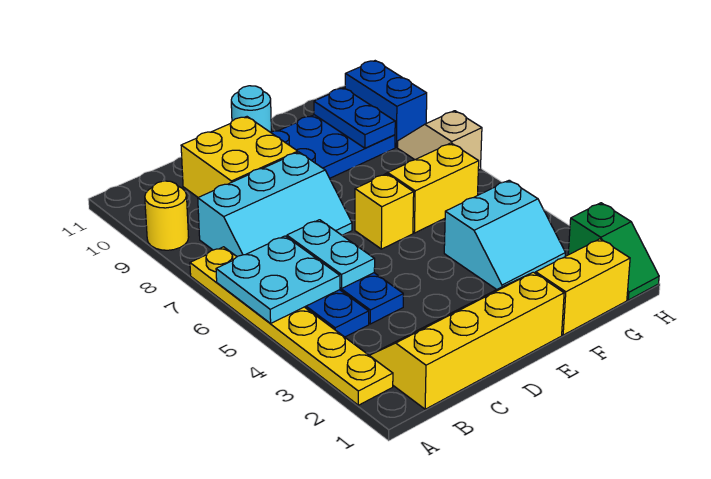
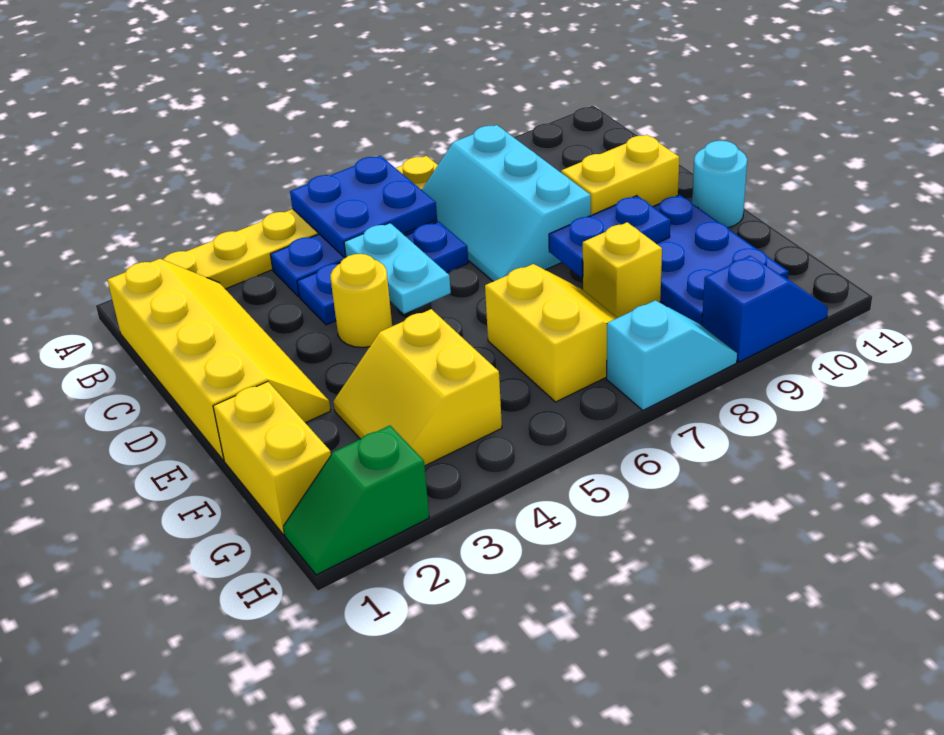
cyan plate A5:B6 level 2 -> blue plate A5:B6 level 2
yellow round brick A9 level 1 -> yellow round brick D4 level 1
cyan plate C5:C6 level 2 -> cyan plate C5:D5 level 2
yellow brick C9:D10 level 1 -> yellow brick D9:D10 level 1
yellow brick E6 level 1 -> yellow brick F8 level 1
cyan slope F3:G4 level 1 top 4 -> yellow slope F3:G4 level 1 top 4
blue plate G9:G10 level 2 -> blue plate E8:E9 level 2
tan slope H7:H8 level 1 top 7 -> cyan slope H7:H8 level 1 top 7
blue brick H9:H10 level 1 -> blue slope H9:H10 level 1 top 9

